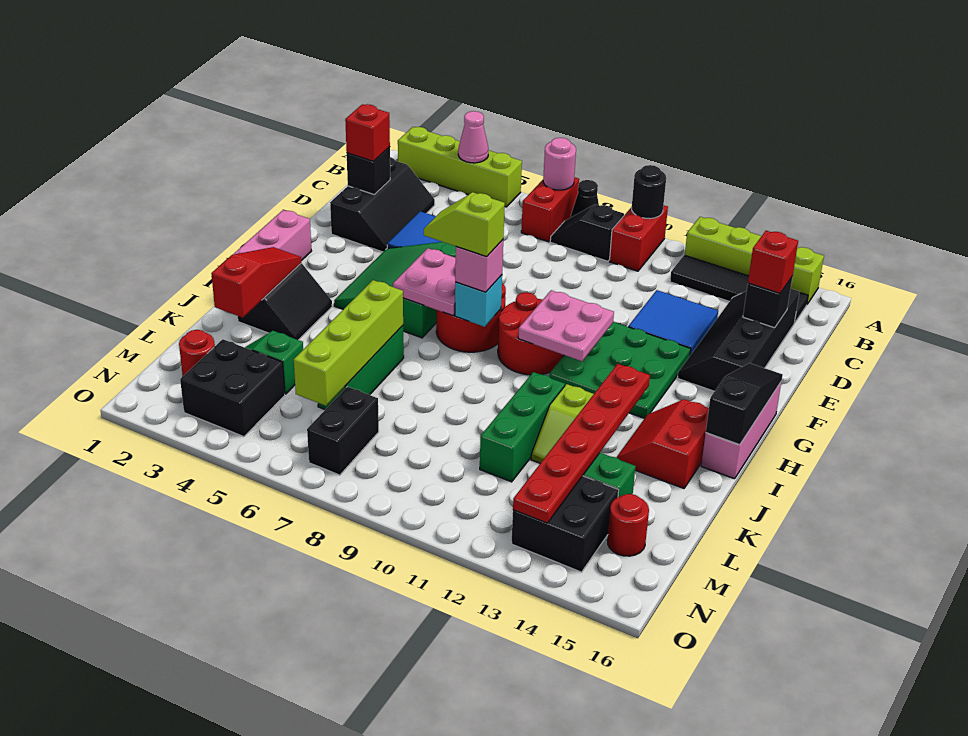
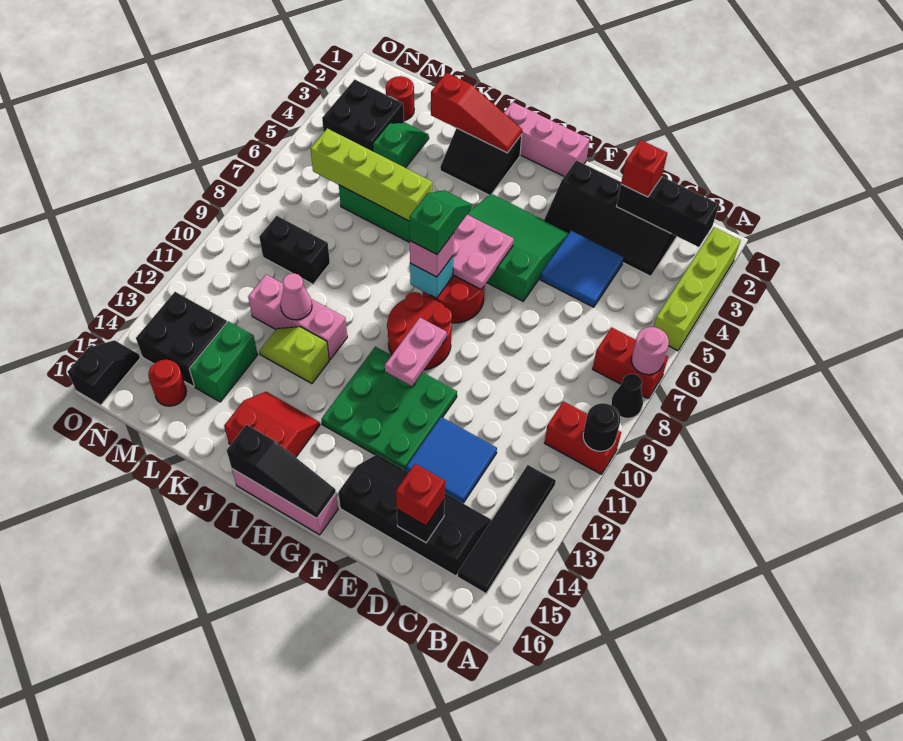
pink cone A4 level 2 -> pink cone K11 level 2
lime brick A12:A15 level 1 -> none
black slope B8:B9 level 1 top 9 -> black slope O15:O16 level 1 top 16
black slope C2:E3 level 1 top 2 -> black slope C2:F3 level 1 top 2
black brick D2 level 2 -> black brick B2:D2 level 2
pink plate G10:H11 level 2 -> pink plate G10:G11 level 2
lime slope H7:H8 level 4 top 8 -> green slope H7:H8 level 4 top 8
red plate I13:N13 level 2 -> none
green brick J11:L11 level 1 -> pink brick J11:L11 level 1
black brick M7:N7 level 1 -> black brick L9:M9 level 1

